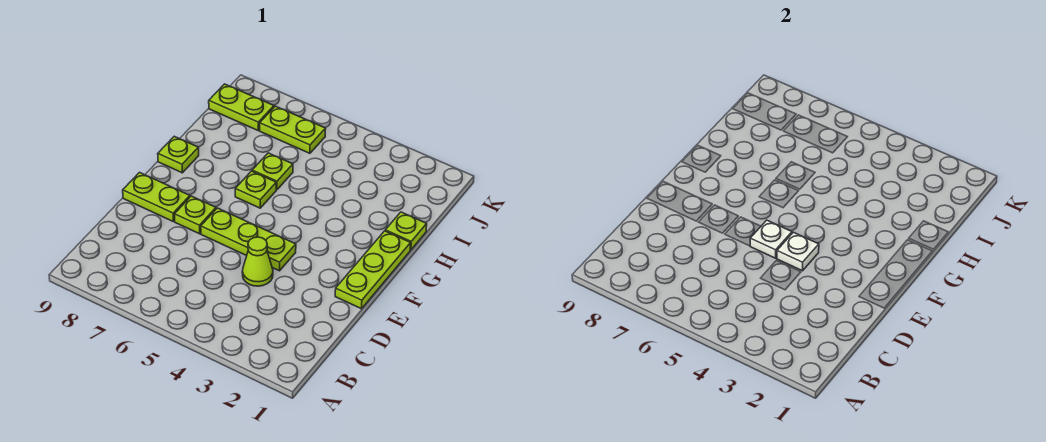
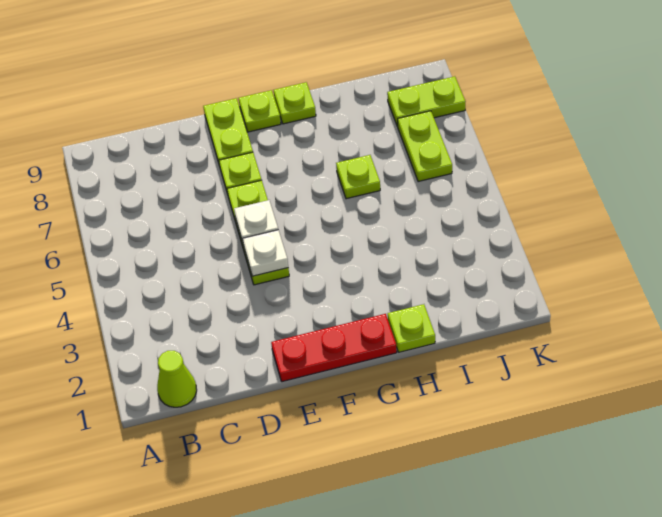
lime cone D4 level 1 -> lime cone B1 level 1
lime plate E1:G1 level 1 -> red plate E1:G1 level 1
lime plate G6 level 1 -> lime plate F9 level 1
lime plate J8:J9 level 1 -> lime plate J8:K8 level 1

